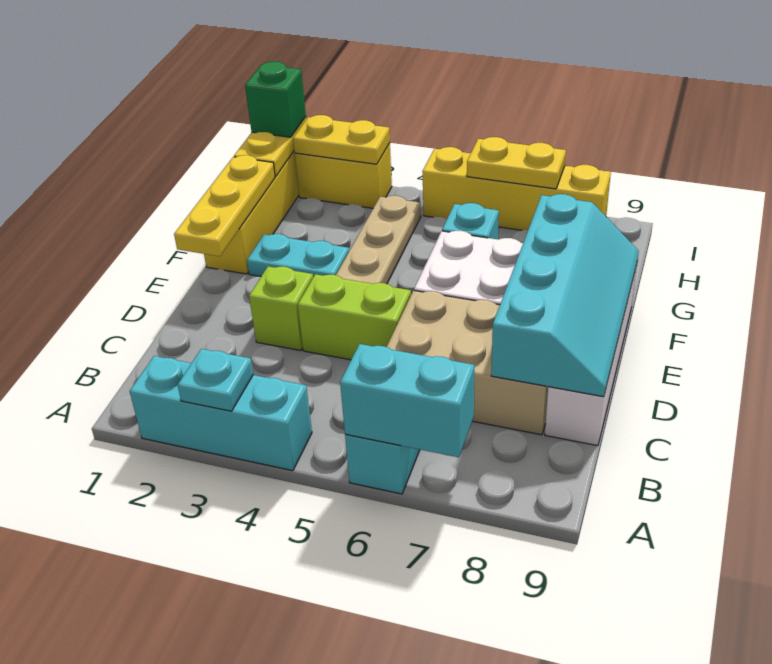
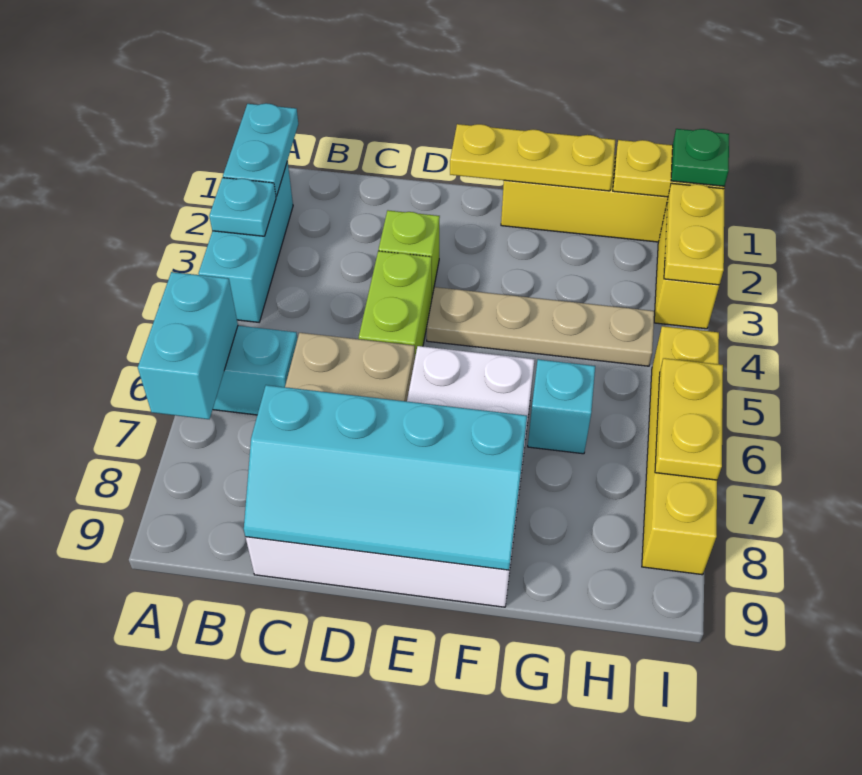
cyan plate F2:F3 level 1 -> cyan plate A1:A2 level 2
green brick I1 level 3 -> green plate I1 level 3

